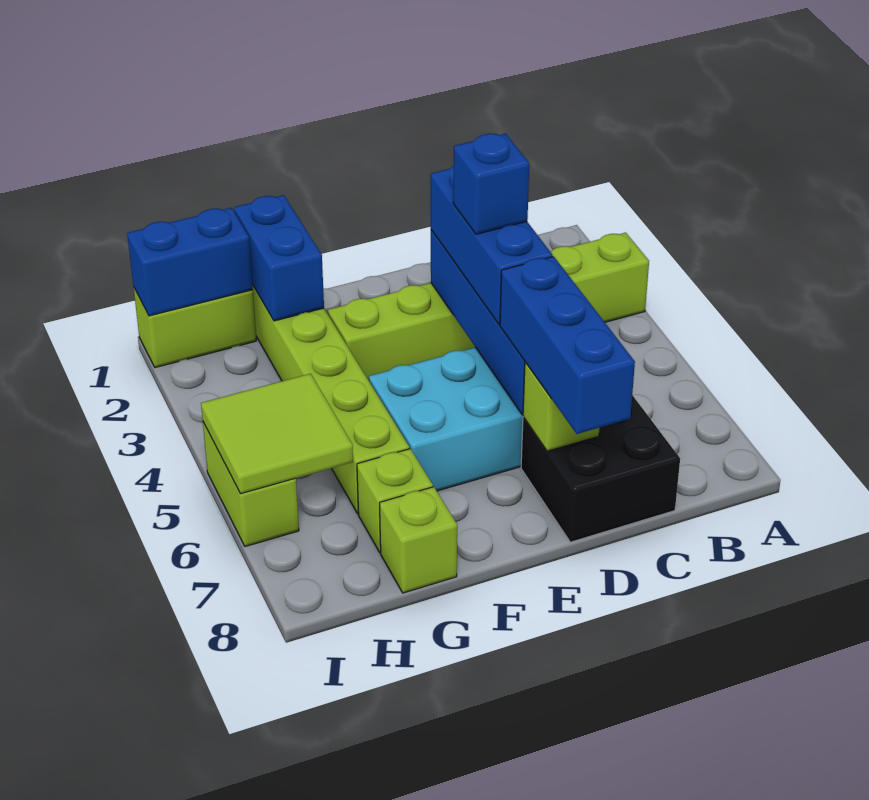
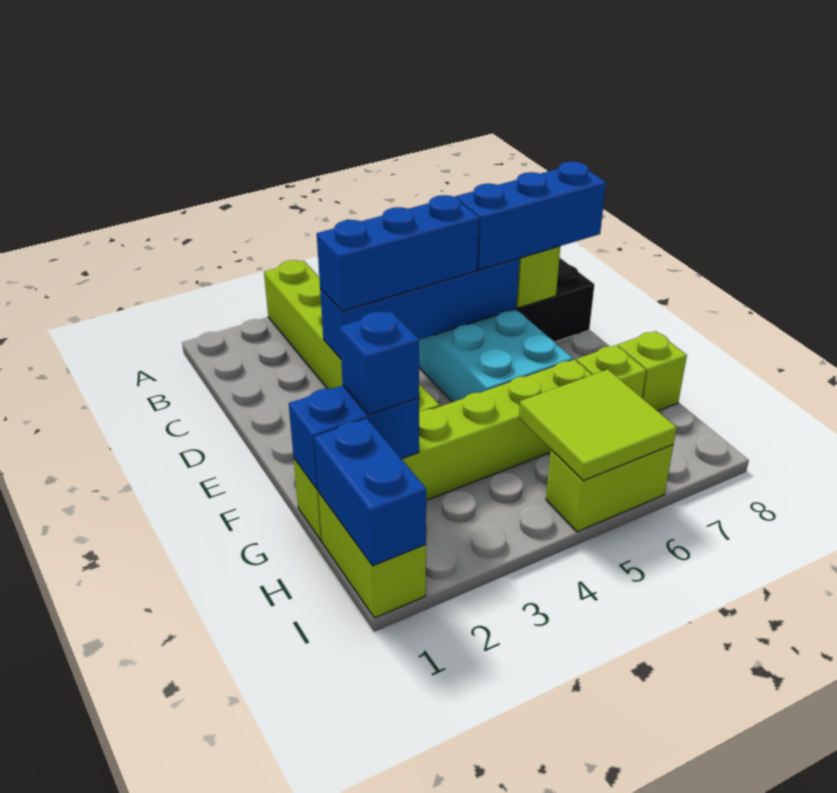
blue brick D4 level 4 -> blue brick G2 level 3

